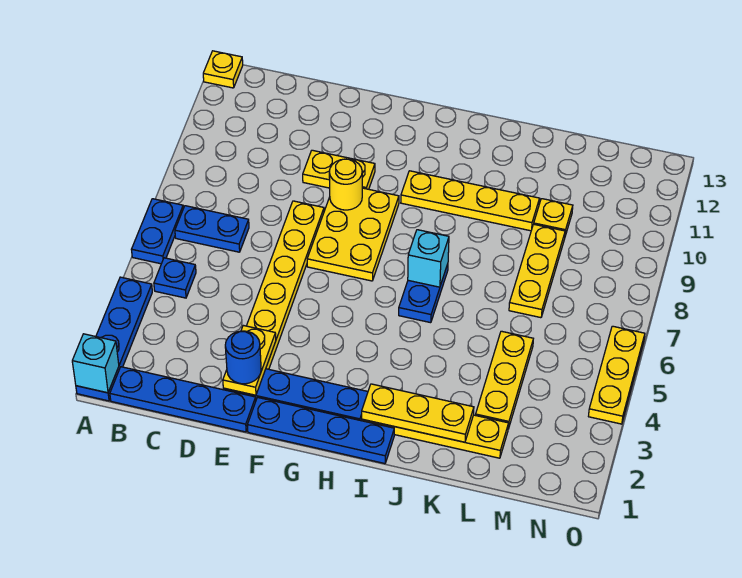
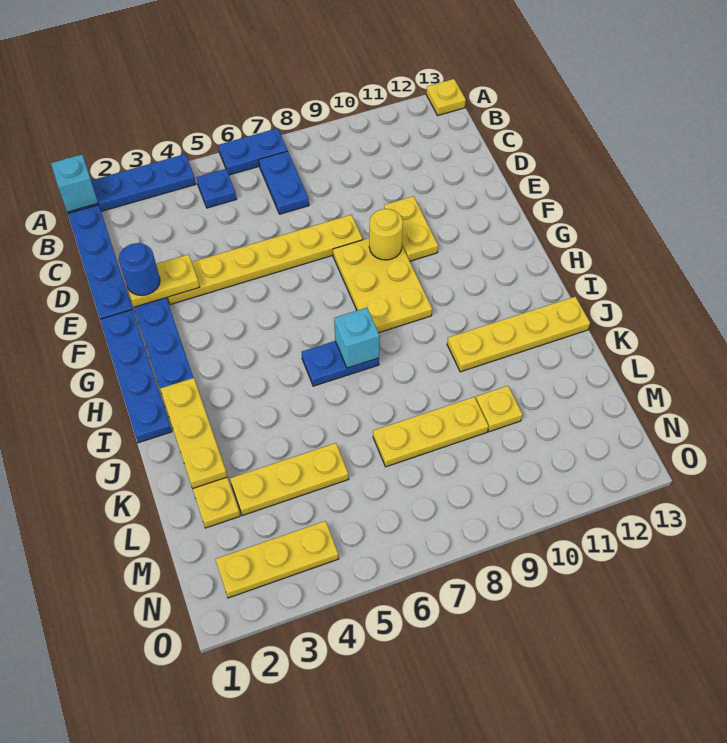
yellow plate F7:G9 level 1 -> yellow plate F8:H9 level 1
yellow plate H10:K10 level 1 -> yellow plate J10:J13 level 1
yellow plate O4:O6 level 1 -> yellow plate N2:N4 level 1

